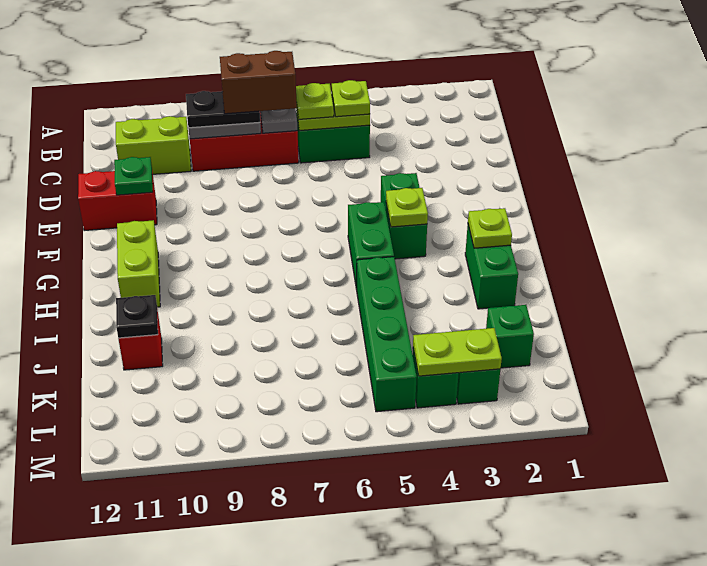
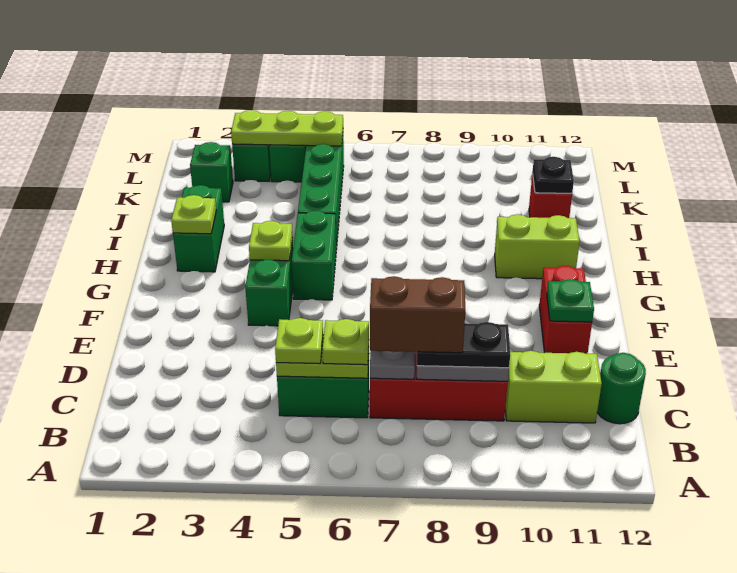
none -> green round brick C12 level 1
red brick E11:E12 level 1 -> red brick E11:F11 level 1
lime brick G11:H11 level 1 -> lime brick H10:H11 level 1
lime plate L3:L4 level 2 -> lime plate L3:L5 level 2

